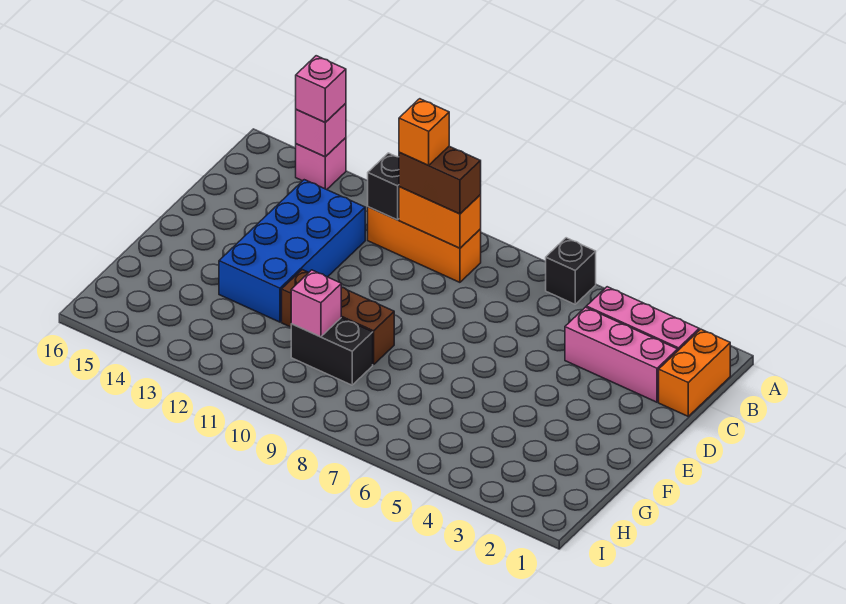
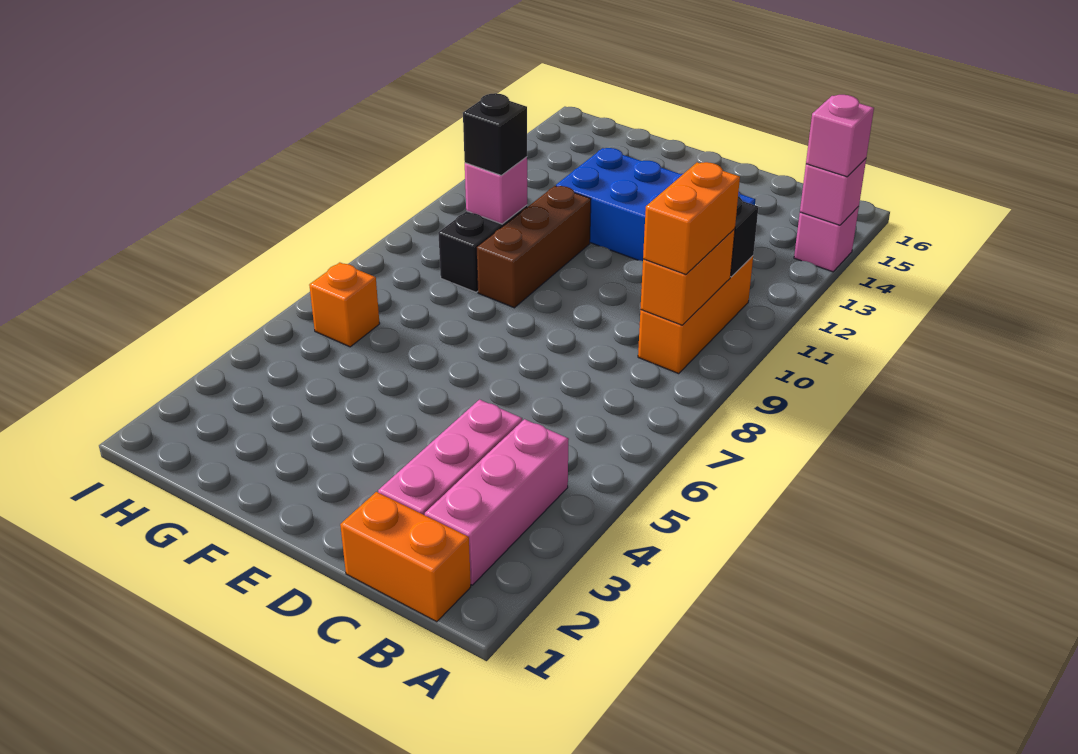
black brick A6 level 1 -> black brick G10 level 3
brown brick B9:B10 level 3 -> orange brick B9:B10 level 3
orange brick B10 level 4 -> orange brick H6 level 1

